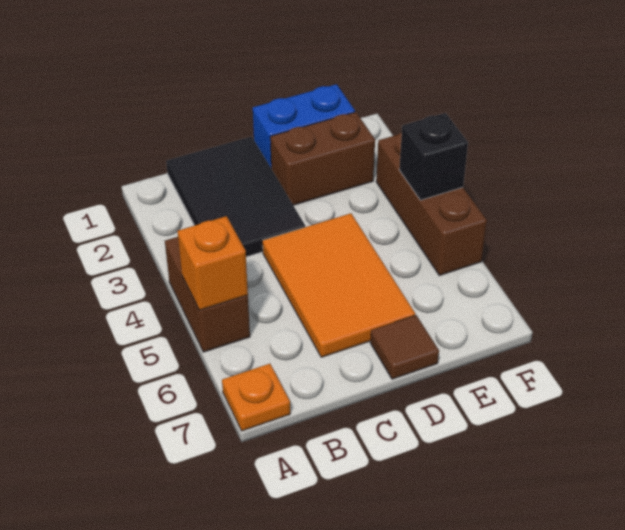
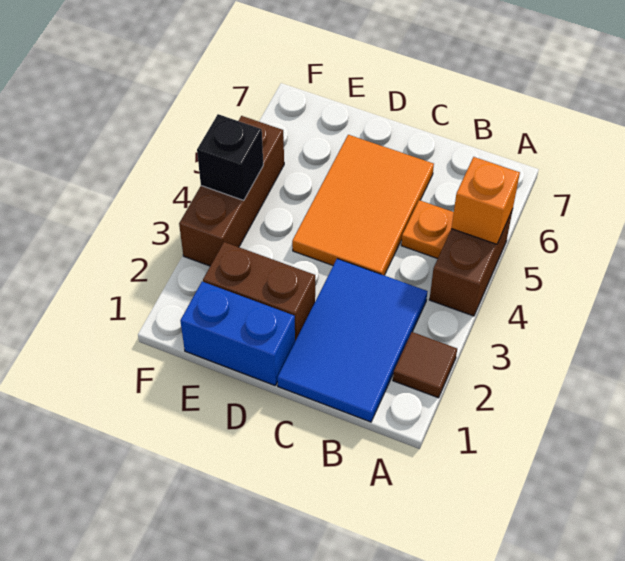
orange plate A7 level 1 -> orange plate B5 level 1
black tile B1:C3 level 1 -> blue tile B1:C3 level 1
brown tile D7 level 1 -> brown tile A2 level 1

